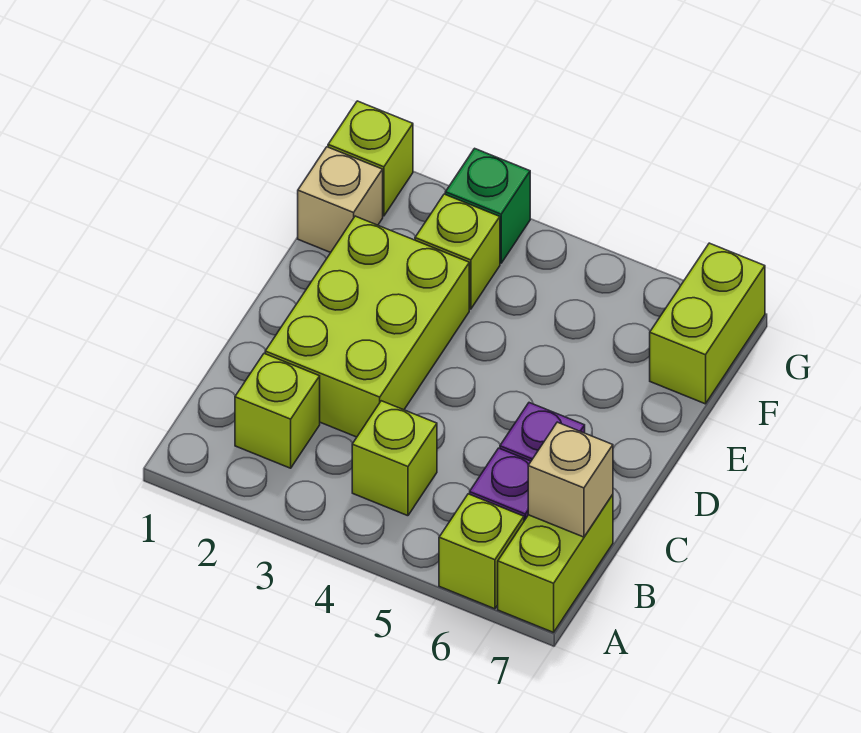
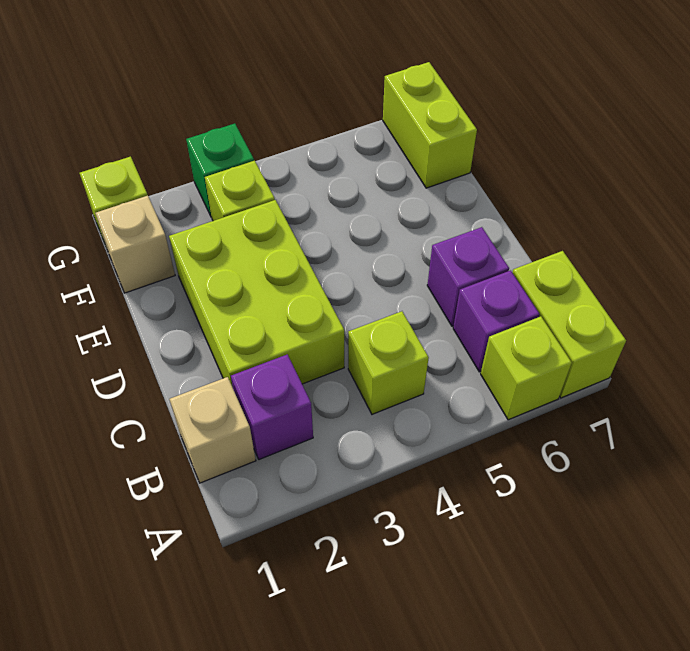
lime brick B2 level 1 -> purple brick B2 level 1
tan brick B7 level 2 -> tan brick B1 level 1

